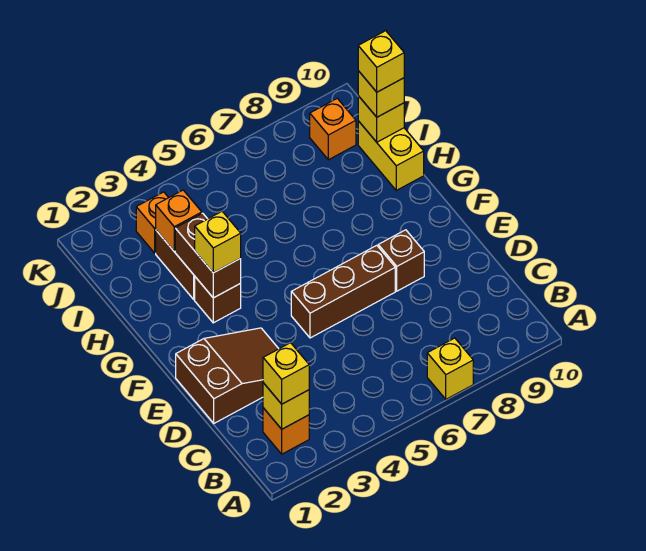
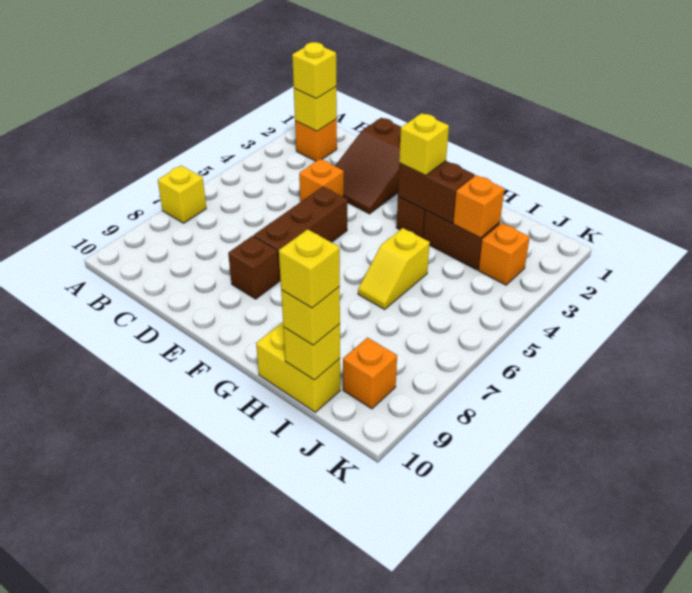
none -> orange brick D4 level 1
none -> yellow slope H5:H6 level 1 top 5

